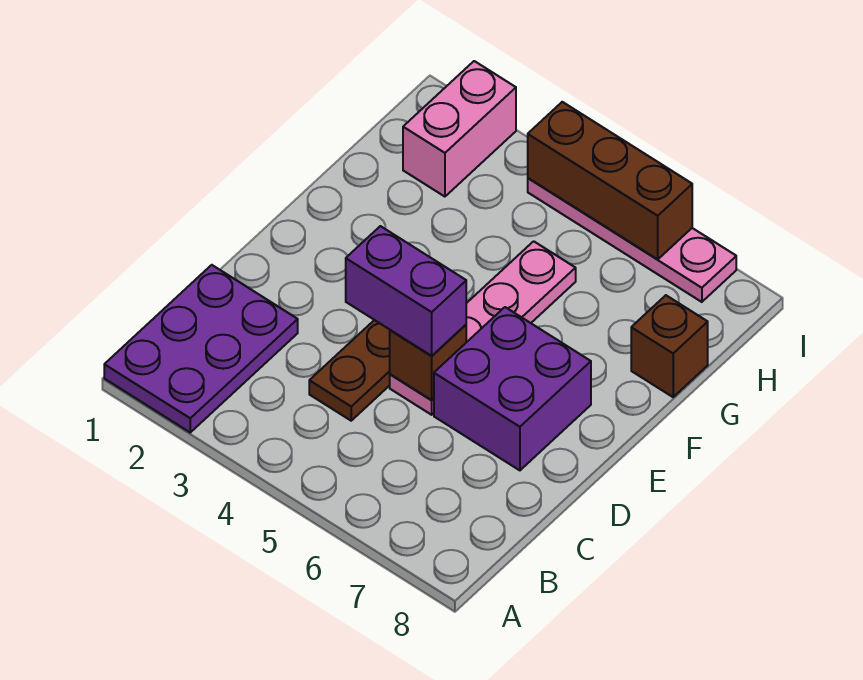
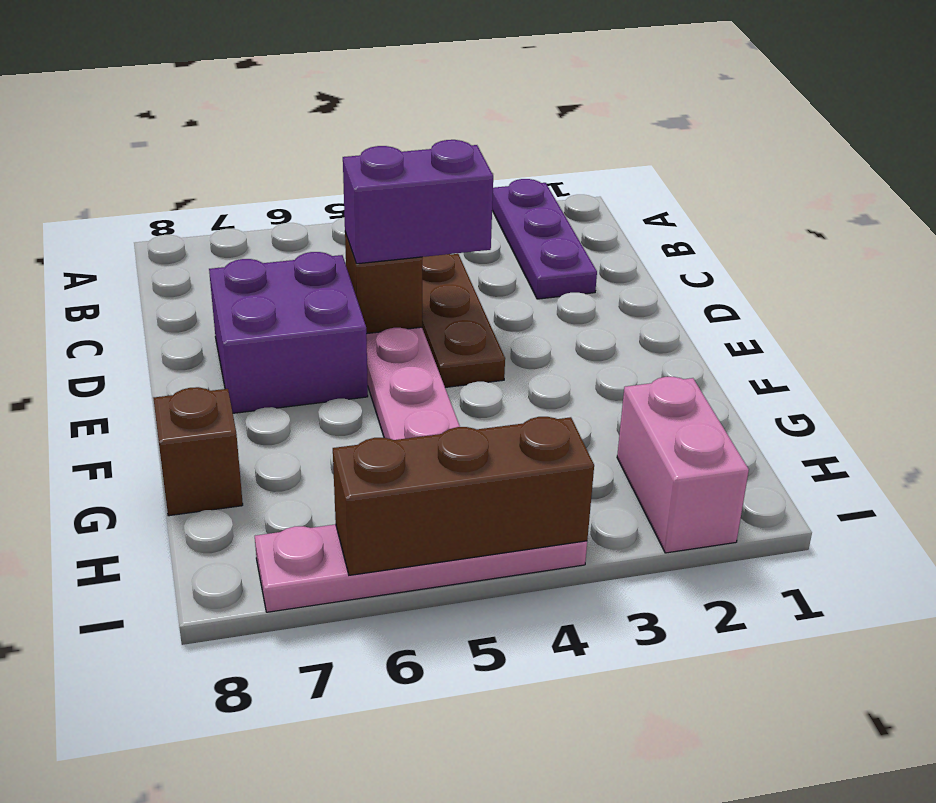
purple plate A1:C2 level 1 -> purple plate A2:C2 level 1

